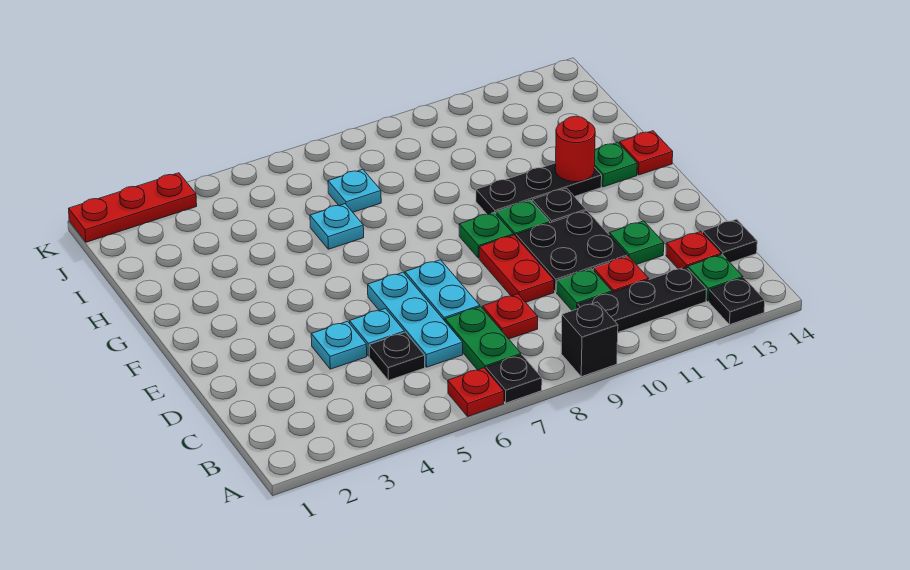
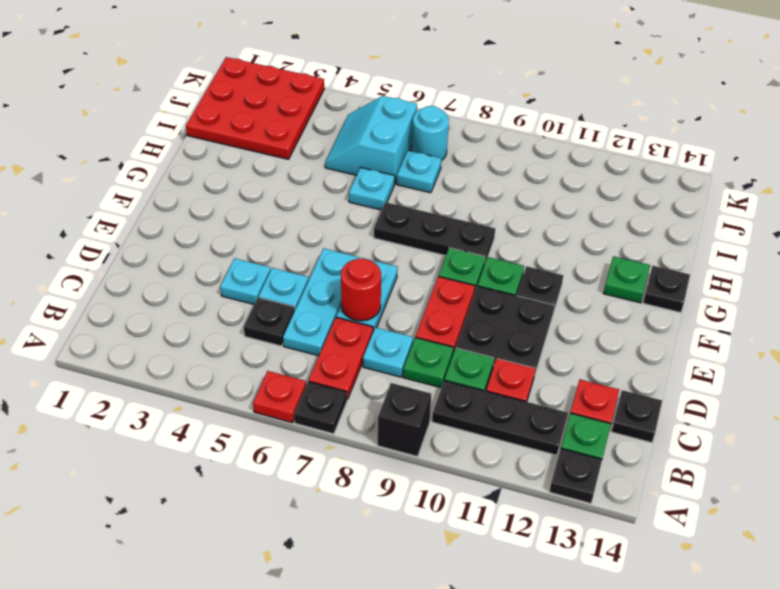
green plate B7:C7 level 1 -> red plate B7:C7 level 1
red plate C8 level 1 -> cyan plate C8 level 1
green plate D12 level 1 -> green plate C9 level 1
black plate G10:G12 level 1 -> black plate G7:G9 level 1
red round brick G12 level 2 -> red round brick D7 level 2
red plate G14 level 1 -> black plate G14 level 1
none -> cyan slope I5:J6 level 1 top 6
none -> cyan round brick J7 level 1
red plate K1:K3 level 1 -> red plate I1:K3 level 1

